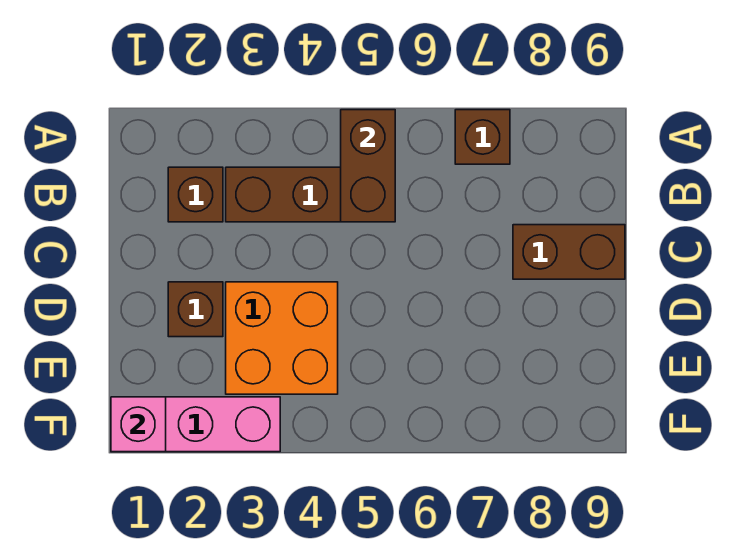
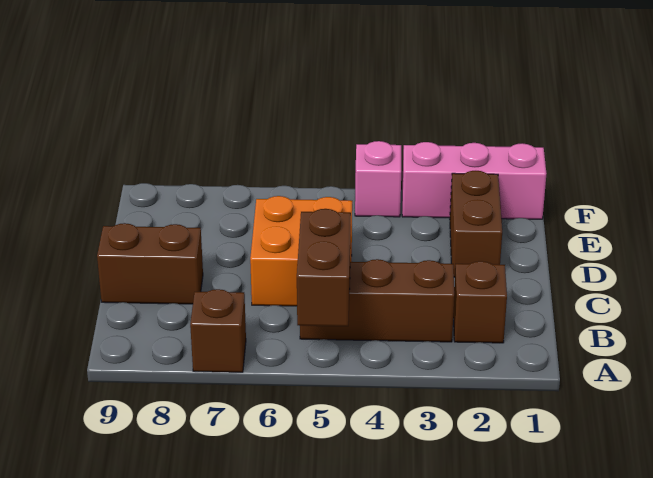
brown brick D2 level 1 -> brown brick D2:E2 level 1
orange brick D3:E4 level 1 -> orange brick C5:D6 level 1
pink brick F1 level 2 -> pink brick F4 level 1

